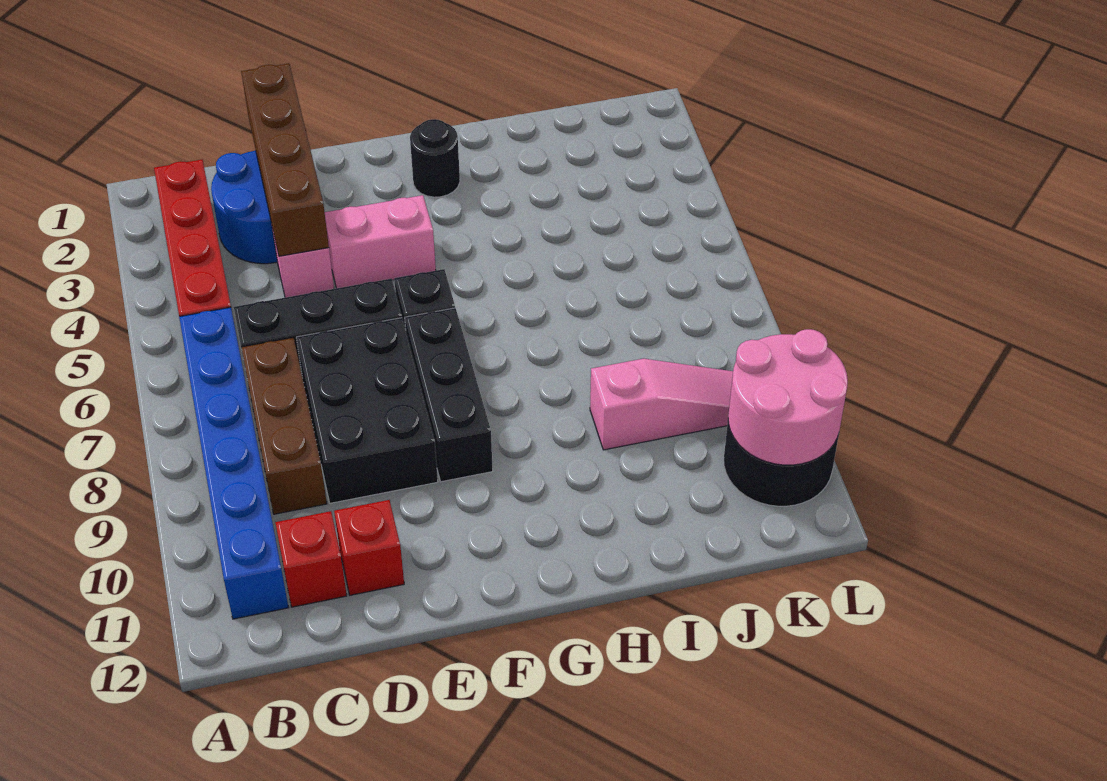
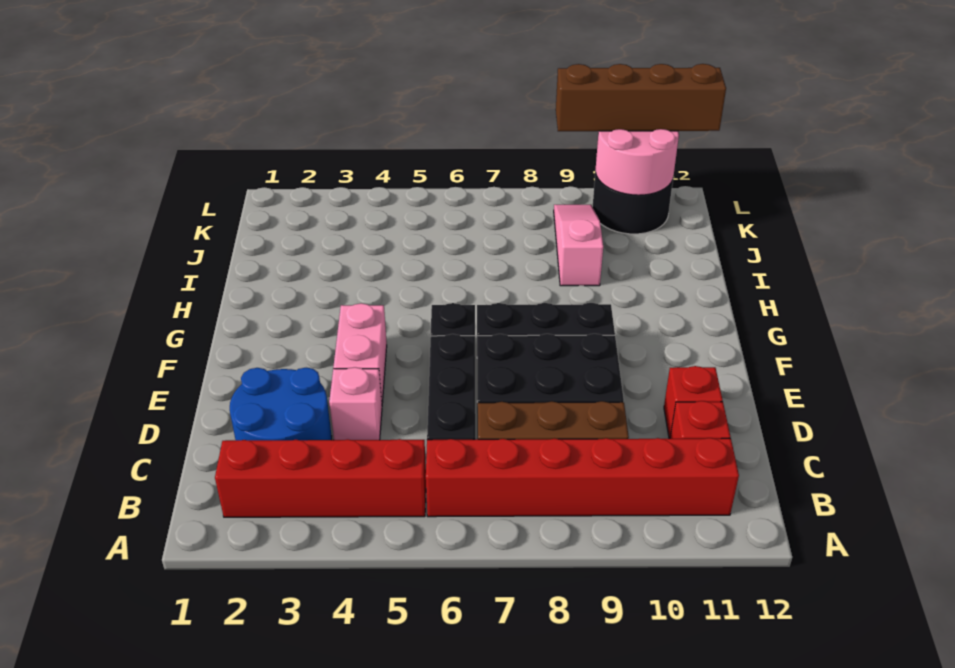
blue brick B6:B11 level 1 -> red brick B6:B11 level 1
brown brick D1:D4 level 2 -> brown brick L9:L12 level 3
black round brick G2 level 1 -> none

